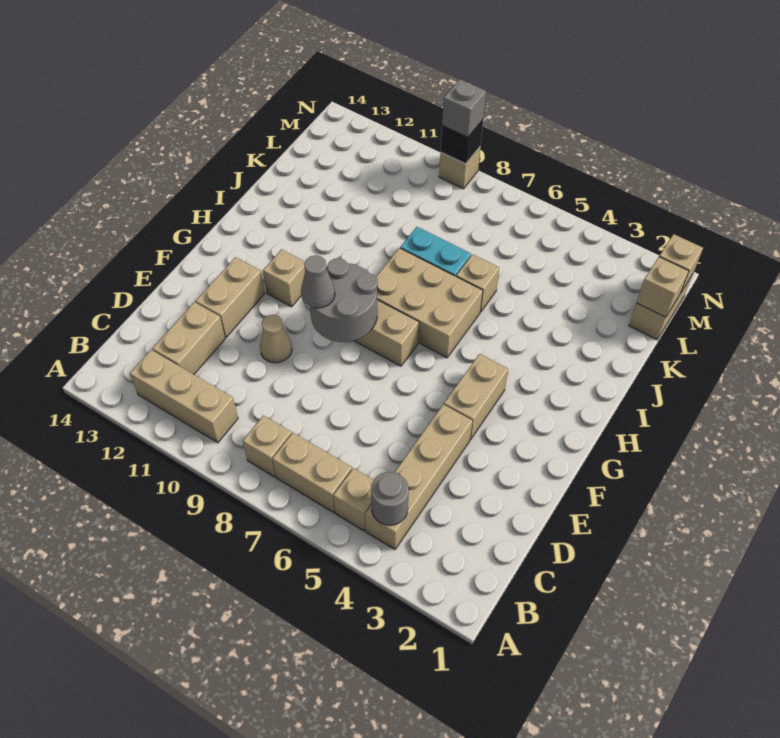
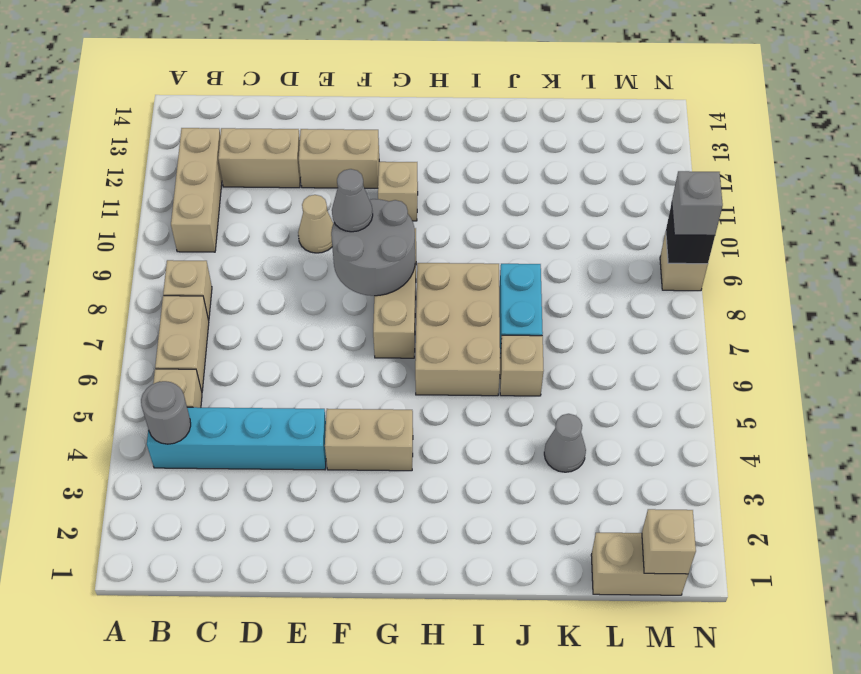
tan brick B4:E4 level 1 -> cyan brick B4:E4 level 1
none -> grey cone K4 level 1
tan brick L1 level 2 -> none

